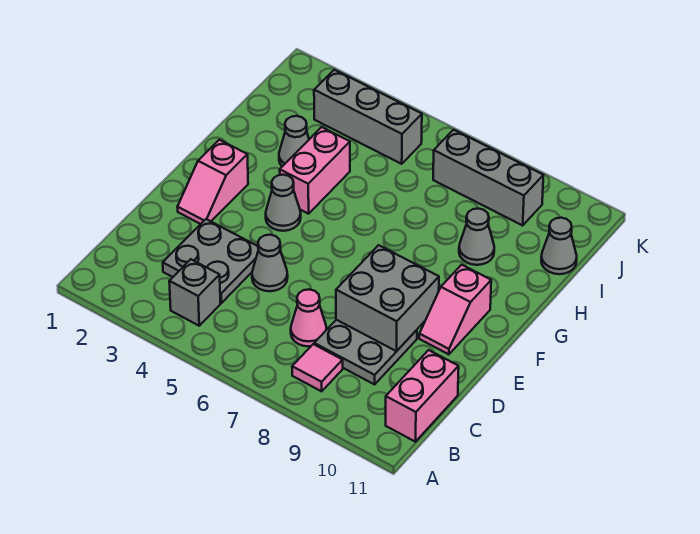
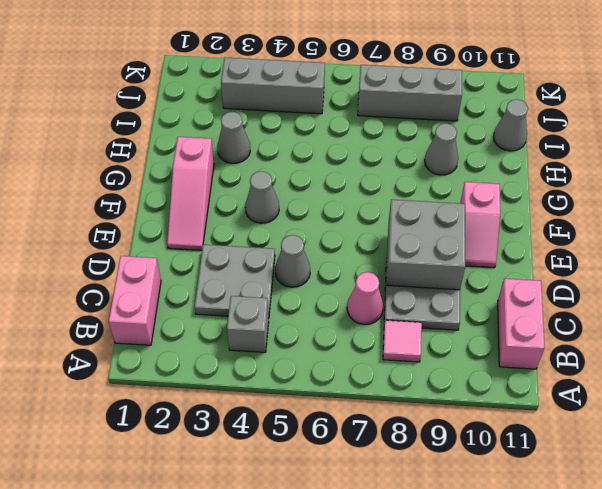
pink slope E2:F2 level 1 top F -> pink slope E2:G2 level 1 top G
pink brick G4:H4 level 1 -> pink brick B1:C1 level 1

